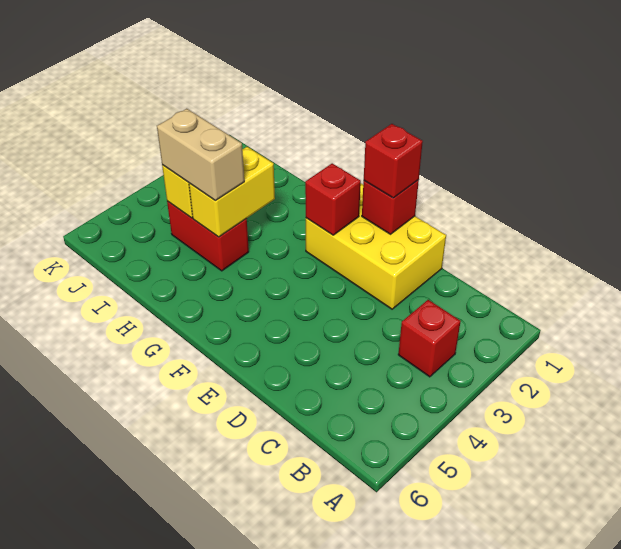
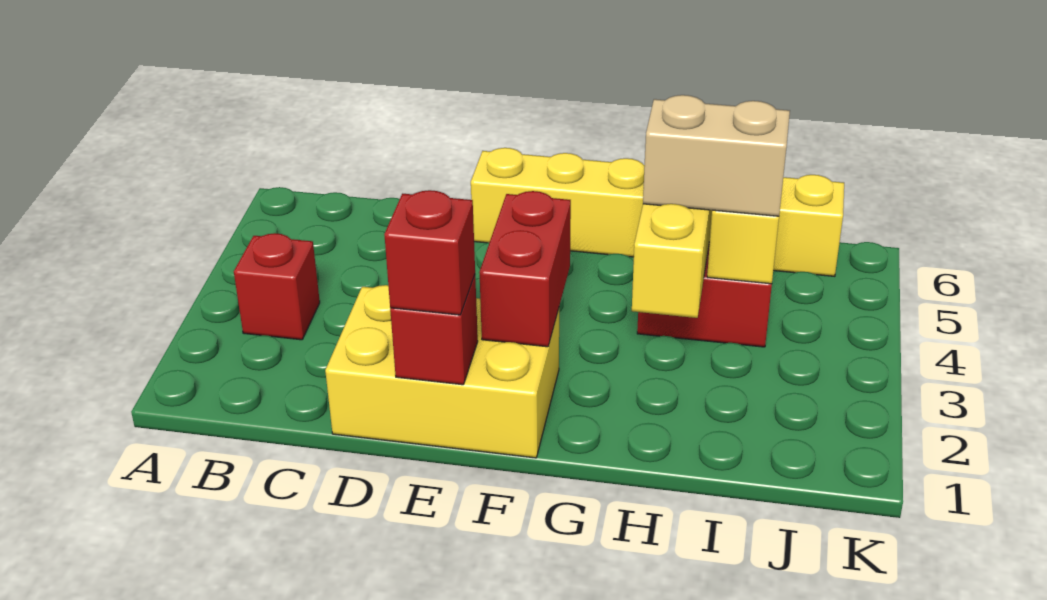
none -> yellow brick E6:J6 level 1
red brick F2 level 2 -> red brick F2:F3 level 2

